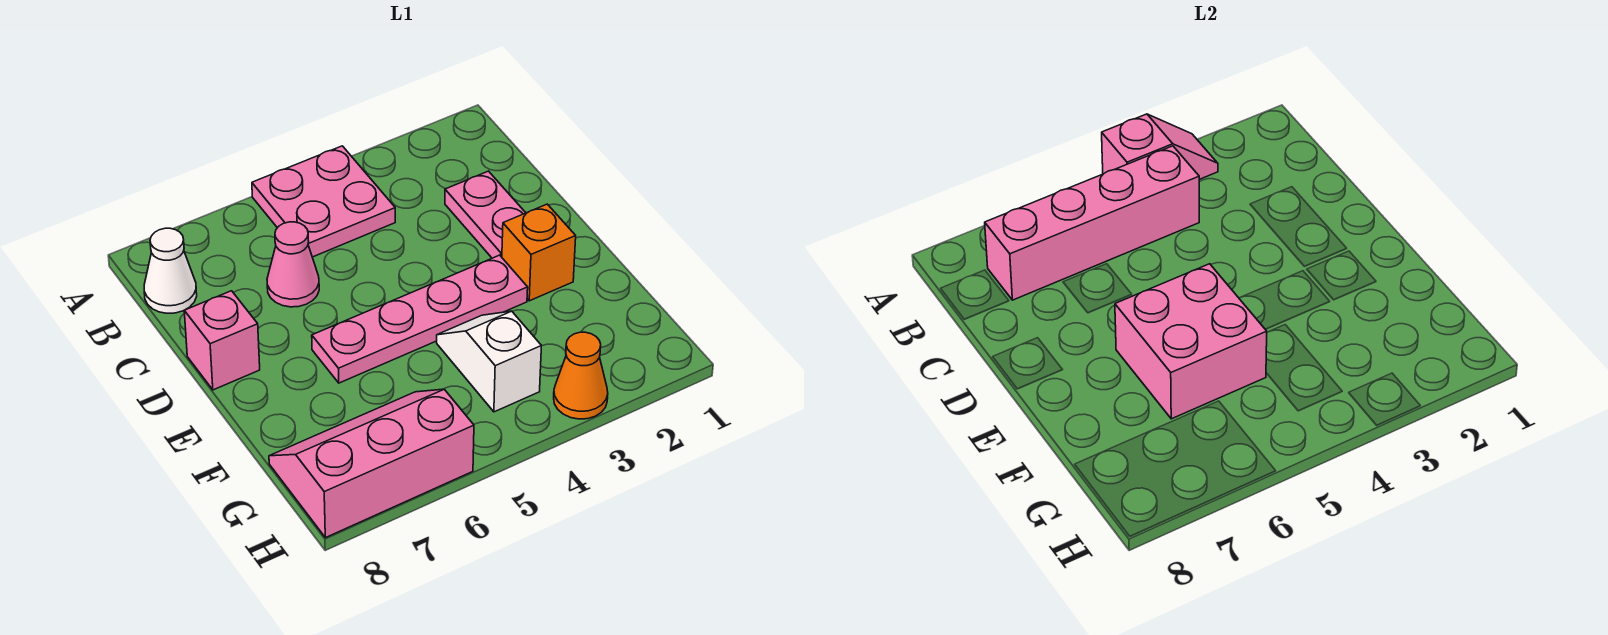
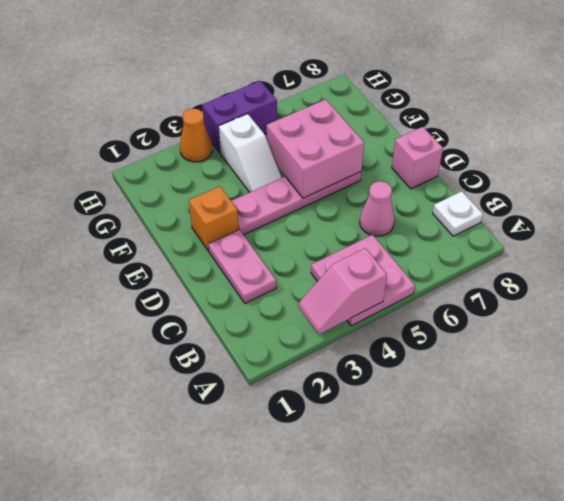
pink brick B4:B7 level 2 -> none
white cone B8 level 1 -> white plate B8 level 1
pink slope G6:H8 level 1 top H -> none
none -> purple brick H4:H5 level 1

